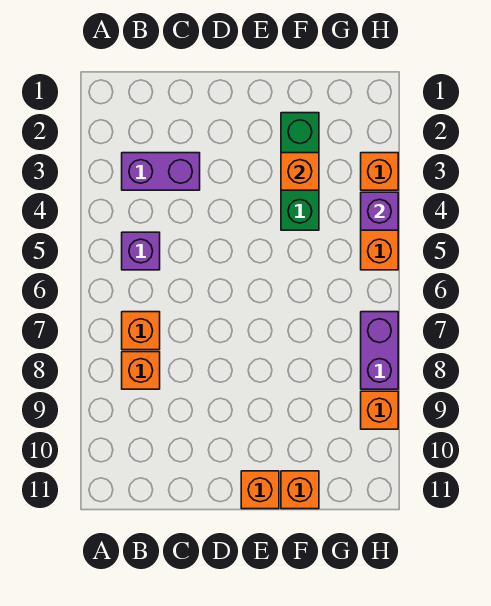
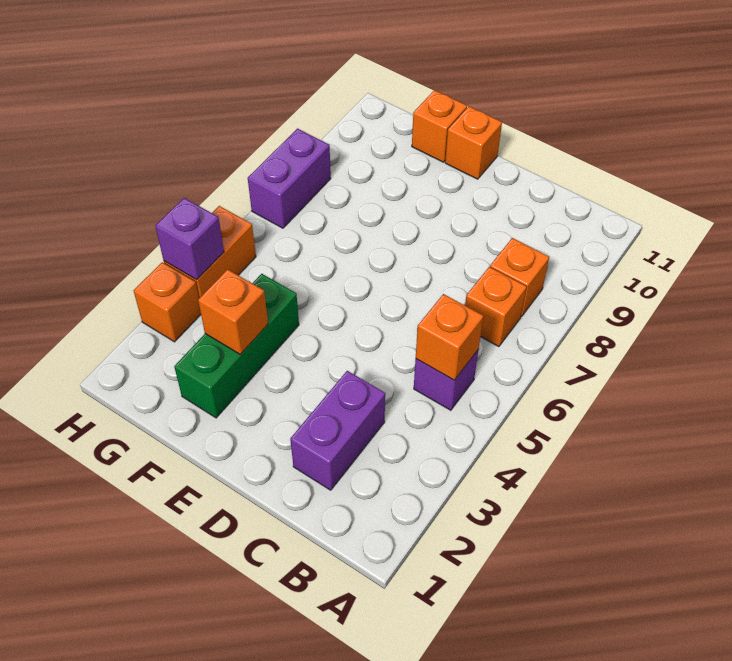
purple brick B3:C3 level 1 -> purple brick C2:C3 level 1
orange brick H9 level 1 -> orange brick B5 level 2

